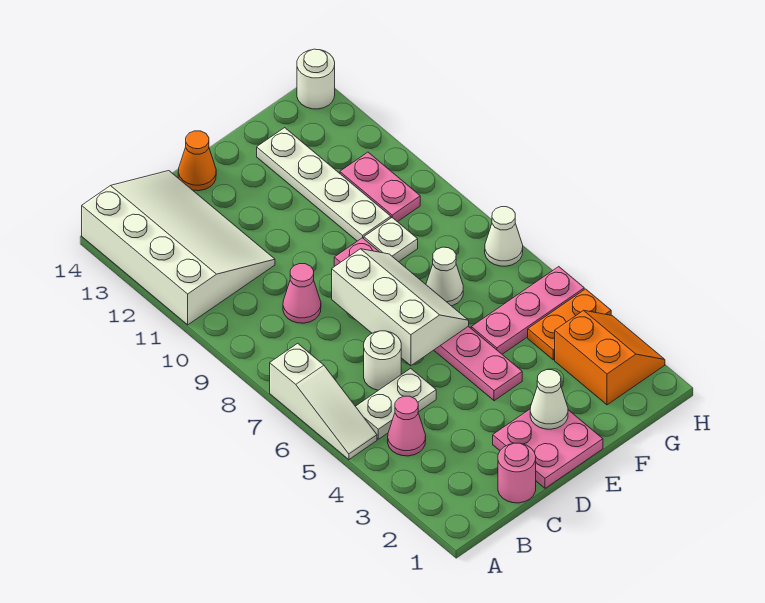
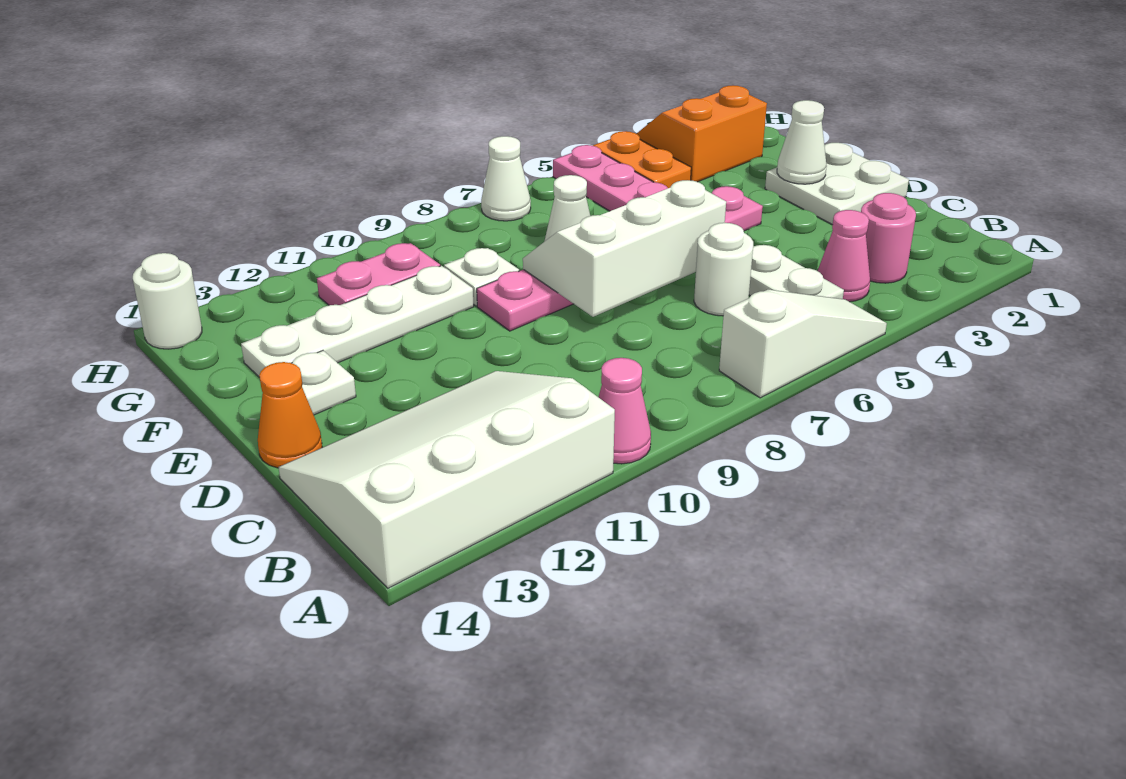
pink round brick C1 level 1 -> pink round brick B3 level 1
pink cone C9 level 1 -> pink cone A10 level 1
pink plate D1:E2 level 1 -> white plate D1:E2 level 1
none -> white plate E13 level 1

